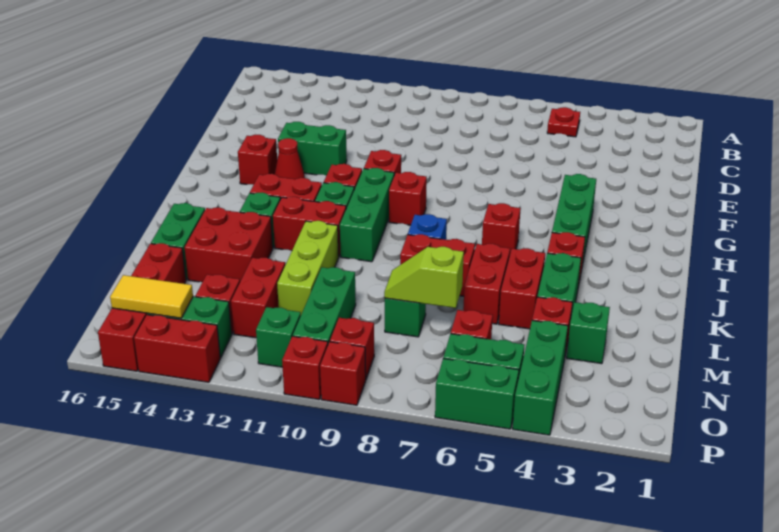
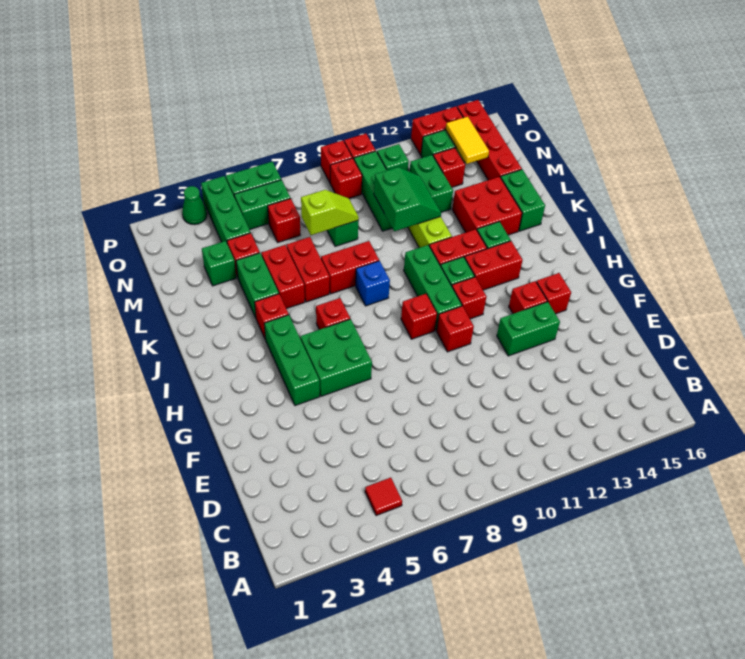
red plate B5 level 1 -> red tile B5 level 1
none -> green brick G5:H6 level 1
red cone G13 level 1 -> red brick G13 level 1
none -> green slope L10:M11 level 2 top 10
red brick M12:N12 level 1 -> green brick M12:N12 level 1
yellow tile O14:O15 level 2 -> yellow tile N14:O14 level 2
none -> green cone P3 level 1

